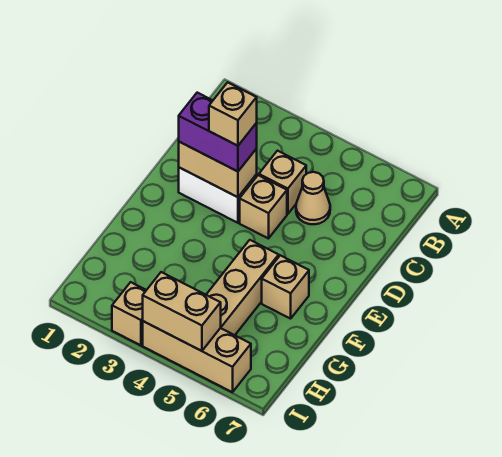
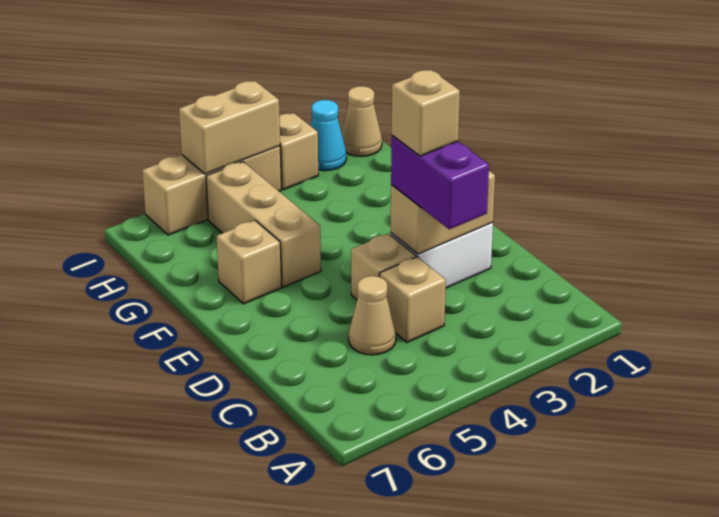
purple brick D2:D3 level 3 -> purple brick C3:D3 level 3
none -> tan cone I1 level 1
none -> cyan cone I2 level 1

